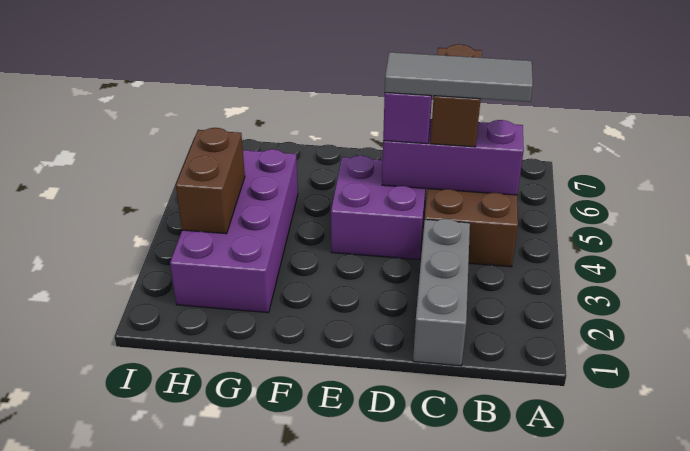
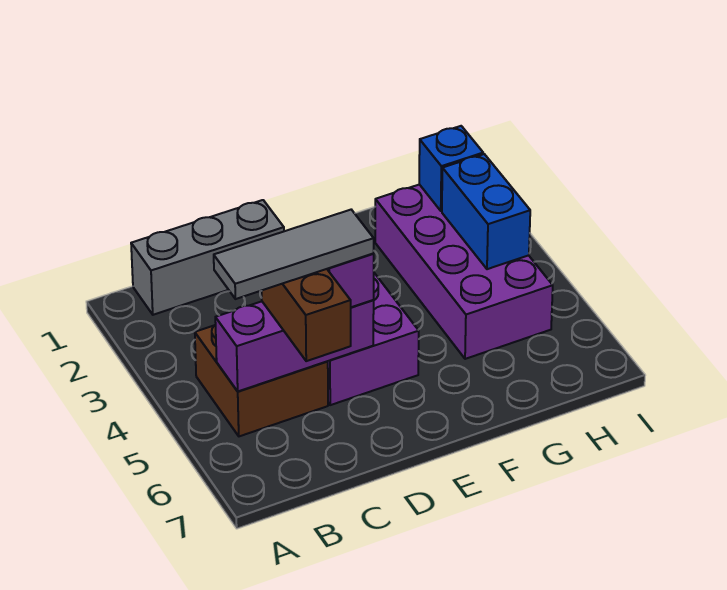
grey brick C1:C3 level 1 -> grey brick B1:D1 level 1
none -> blue brick H2 level 2
brown brick H3:H4 level 2 -> blue brick H3:H4 level 2

